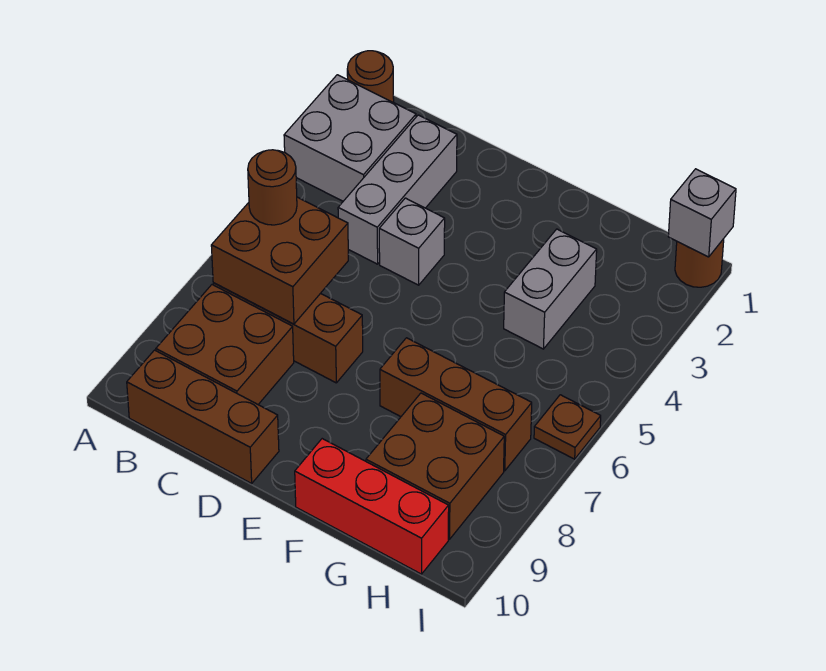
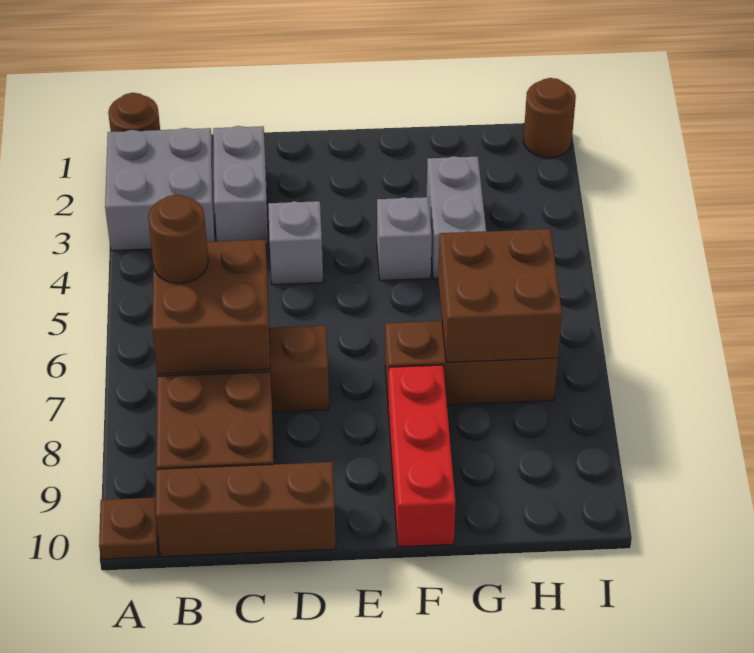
grey brick C2:C4 level 1 -> grey brick C2:C3 level 1
red brick F10:H10 level 1 -> red brick F8:F10 level 1
brown brick G8:H9 level 1 -> brown brick G6:H7 level 2
grey brick I1 level 2 -> grey brick F4 level 1
brown plate I6 level 1 -> brown plate A10 level 1

